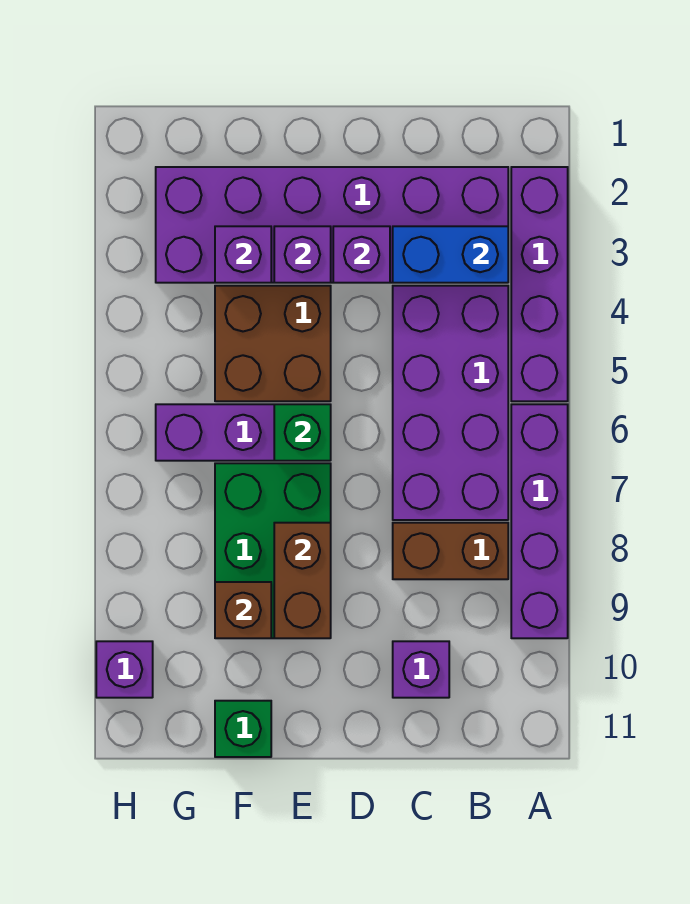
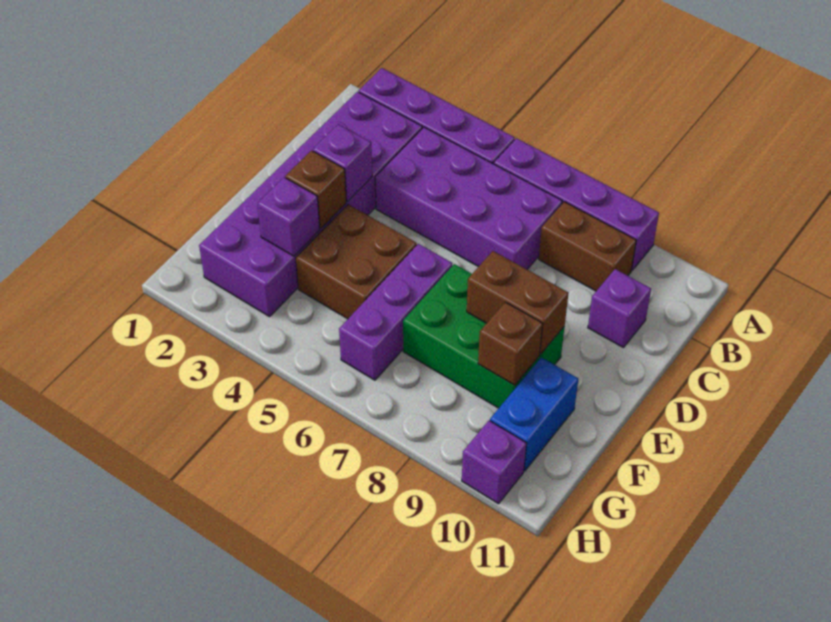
blue brick B3:C3 level 2 -> blue brick F10:G10 level 1
brown brick B8:C8 level 1 -> brown brick B8:B9 level 1
purple brick E3 level 2 -> brown brick E3 level 2
green brick E6 level 2 -> none
green brick F11 level 1 -> none

